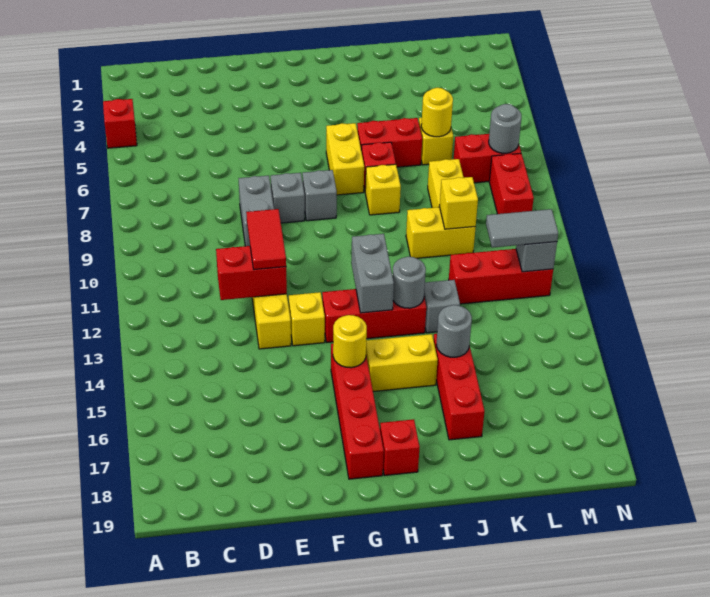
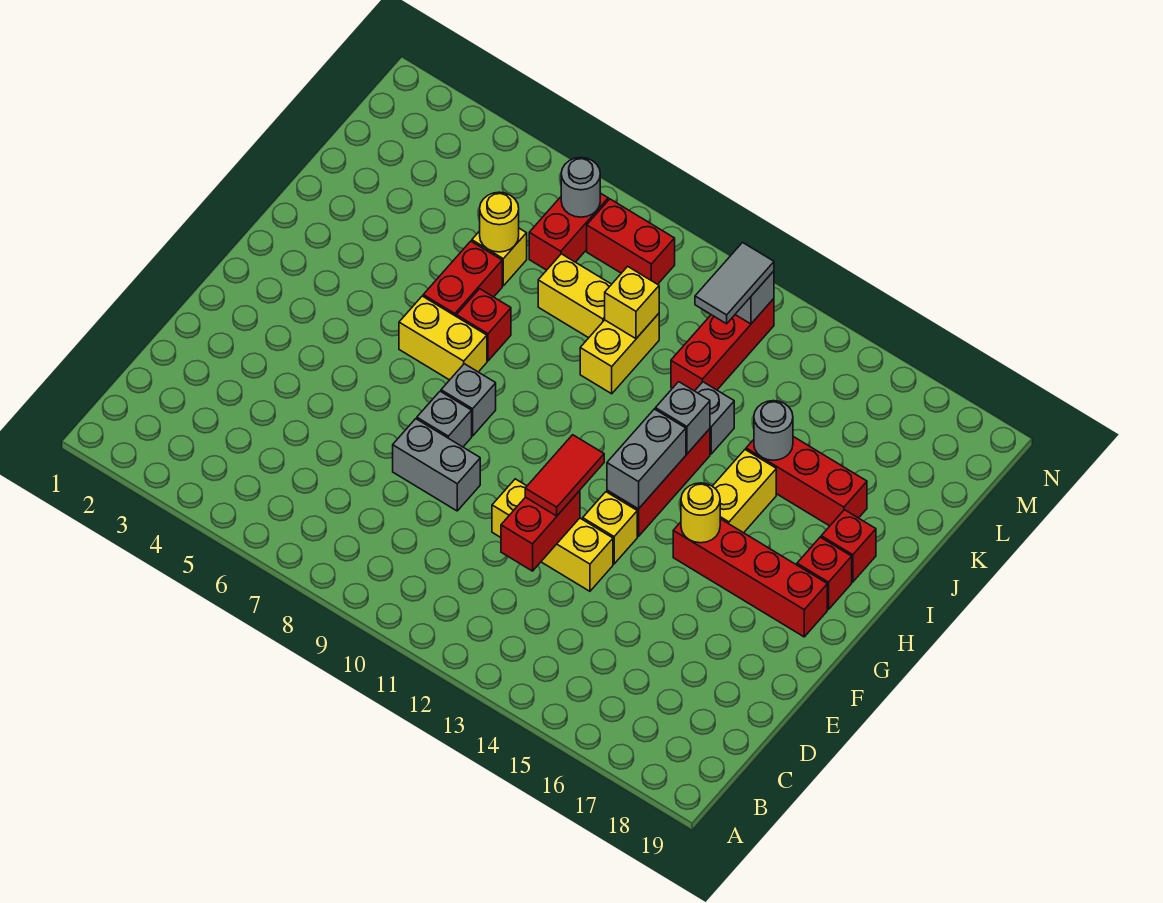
red brick A4 level 1 -> red brick I18 level 1
red tile E11:E12 level 3 -> red tile E12:F12 level 3
grey brick H12:H13 level 2 -> grey brick G13:H13 level 2
yellow brick I8 level 1 -> none
grey round brick I13 level 2 -> grey brick I13 level 2

